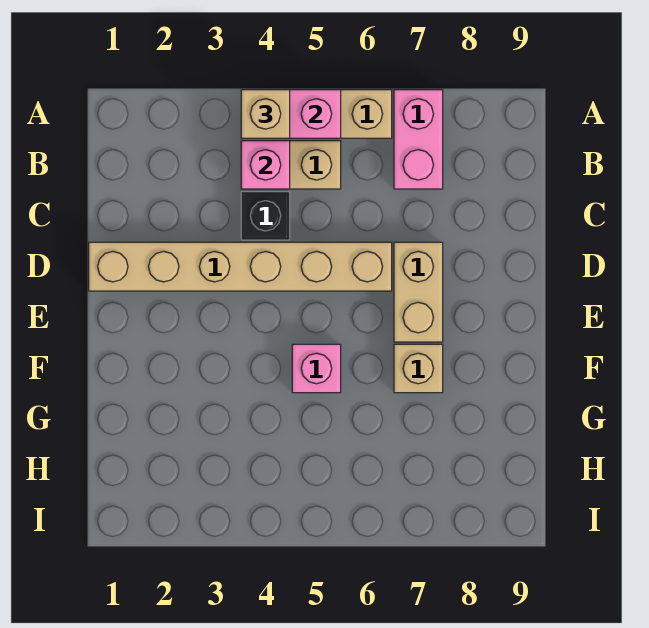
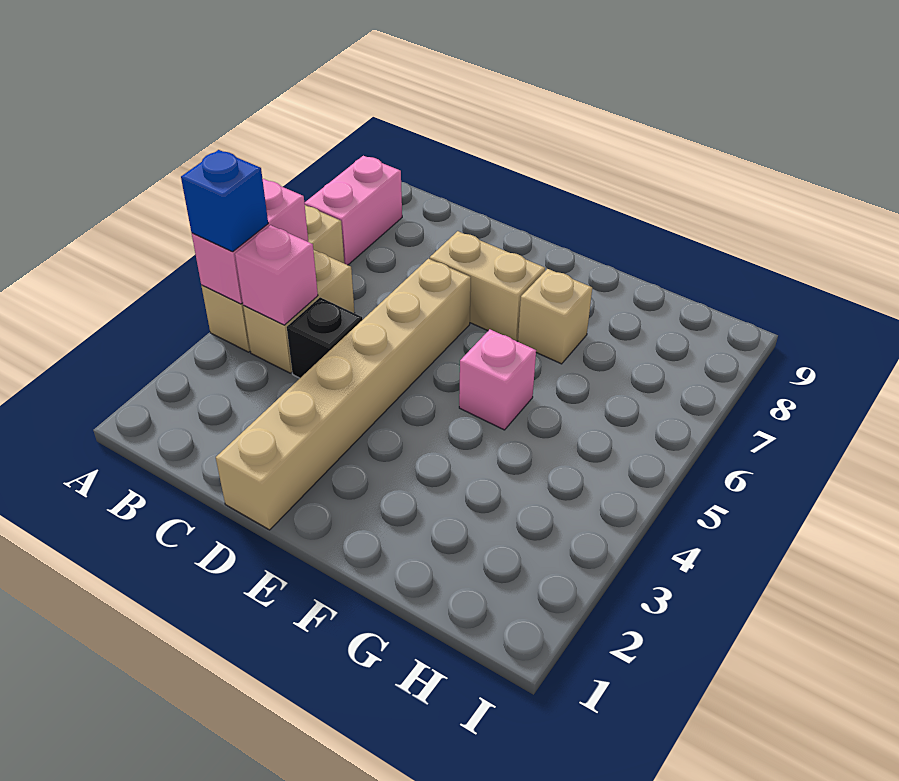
tan brick A4 level 3 -> blue brick A4 level 3
pink brick A7:B7 level 1 -> pink brick A7:A8 level 1

